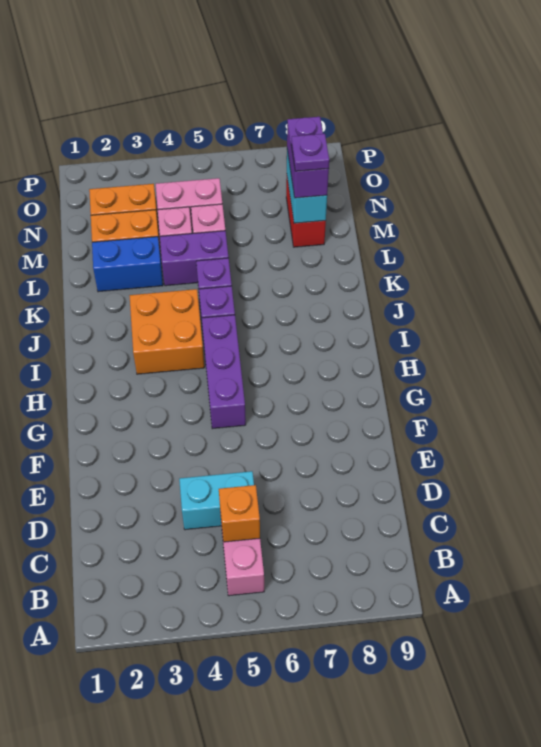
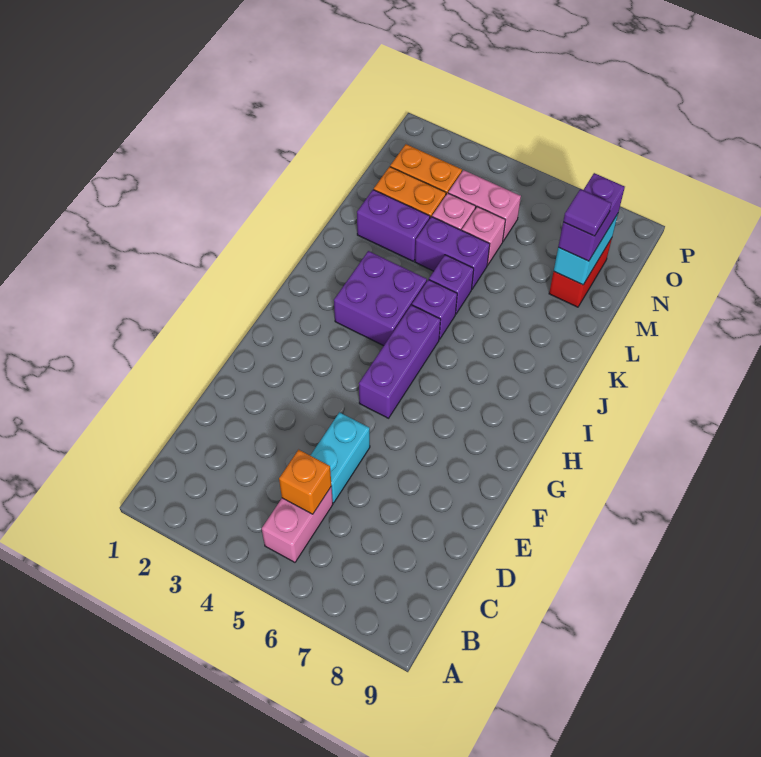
cyan brick D4:D5 level 1 -> cyan brick D5:E5 level 1
orange brick I3:J4 level 1 -> purple brick I3:J4 level 1
blue brick L2:L3 level 1 -> purple brick L2:L3 level 1
purple plate M8 level 4 -> purple tile M8 level 4

